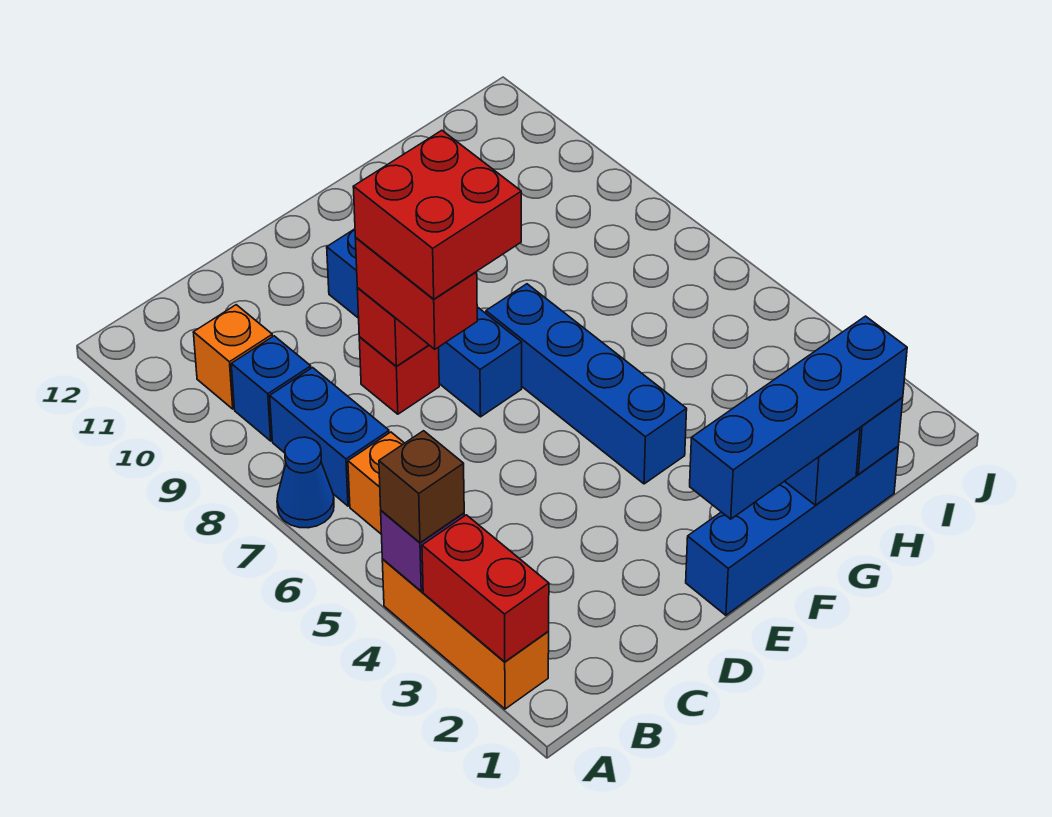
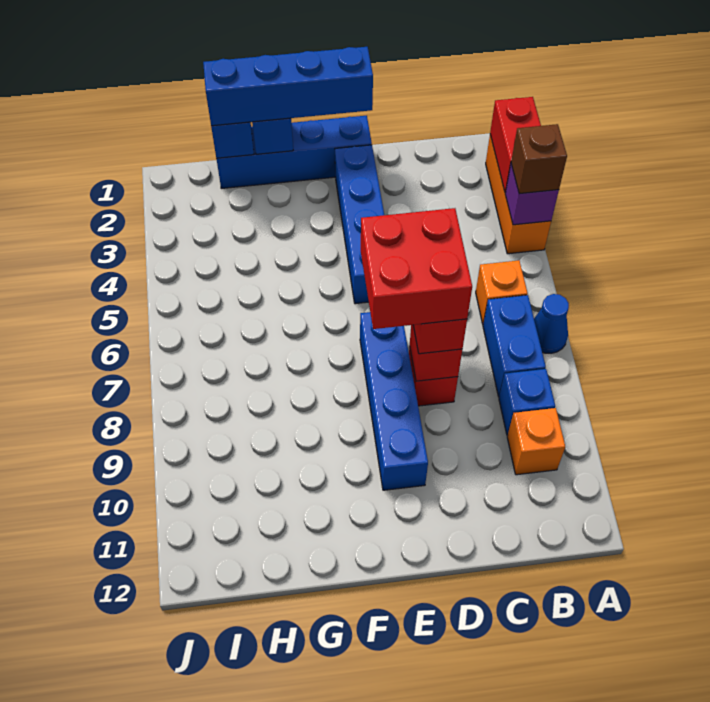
blue brick F4:F7 level 1 -> blue brick E2:E5 level 1

